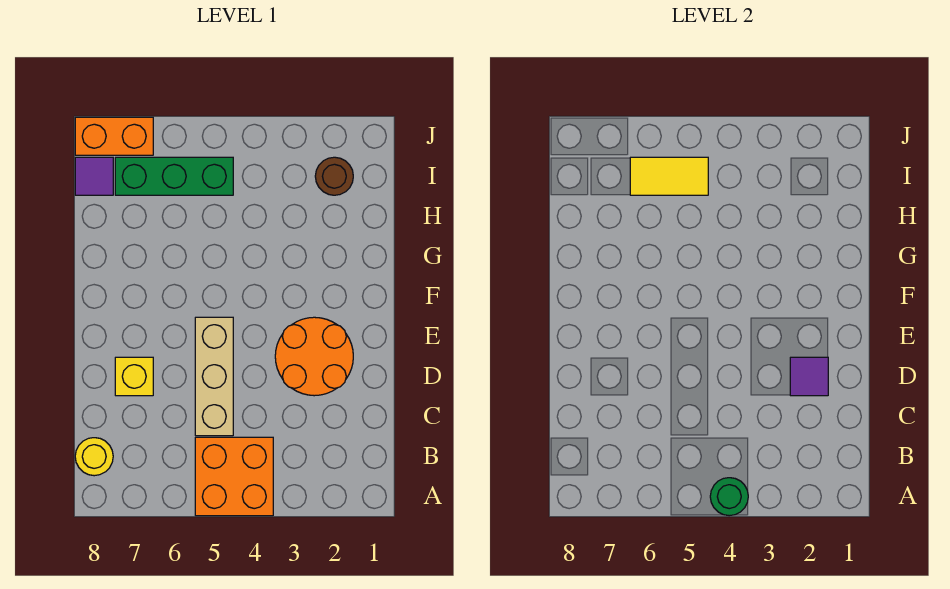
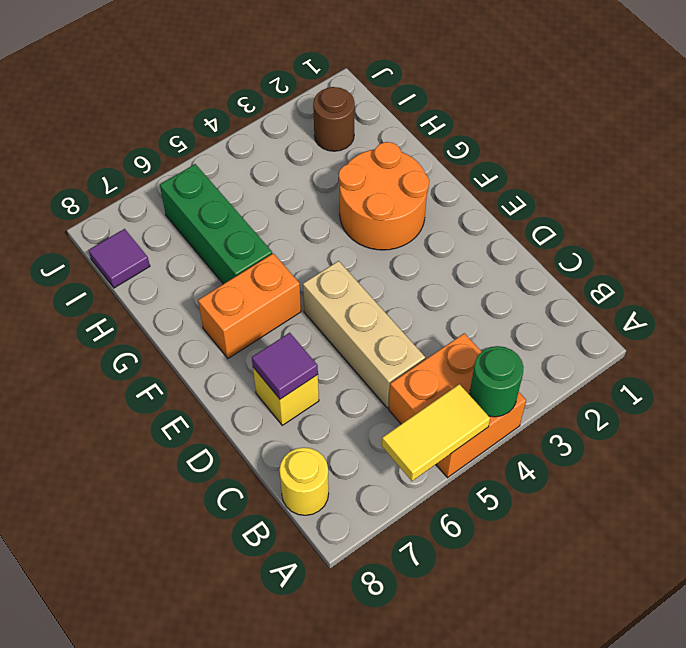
orange round brick D2:E3 level 1 -> orange round brick F2:G3 level 1
purple tile D2 level 2 -> purple tile D7 level 2
green brick I5:I7 level 1 -> green brick G6:I6 level 1
yellow tile I5:I6 level 2 -> yellow tile A5:A6 level 2
orange brick J7:J8 level 1 -> orange brick F6:F7 level 1

